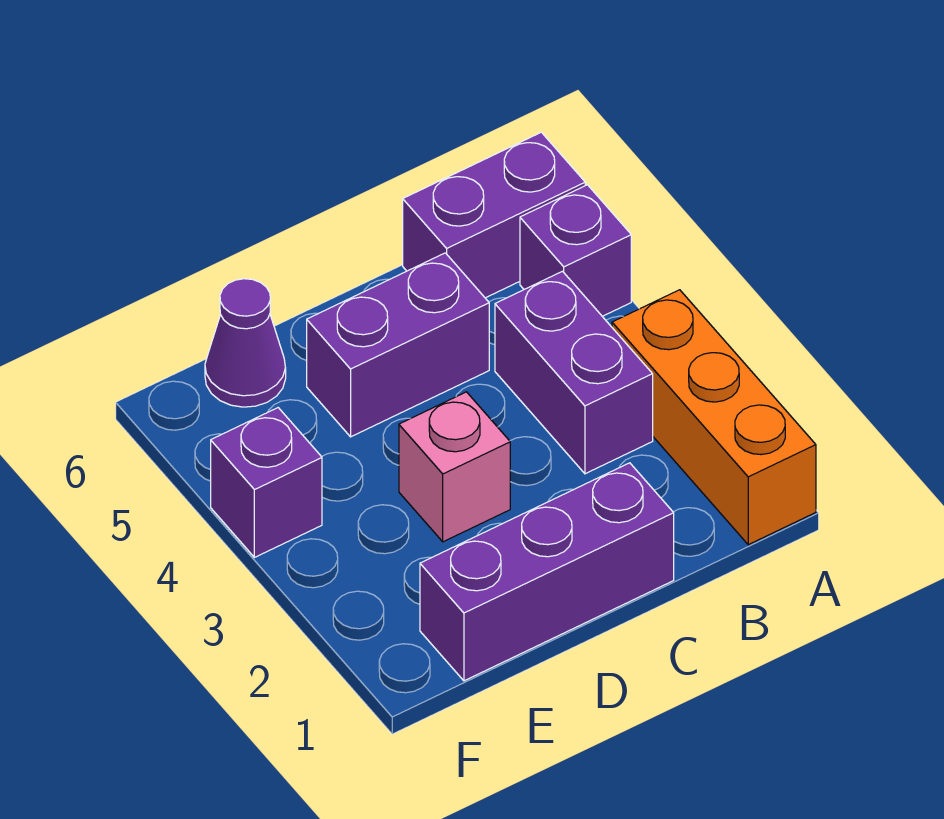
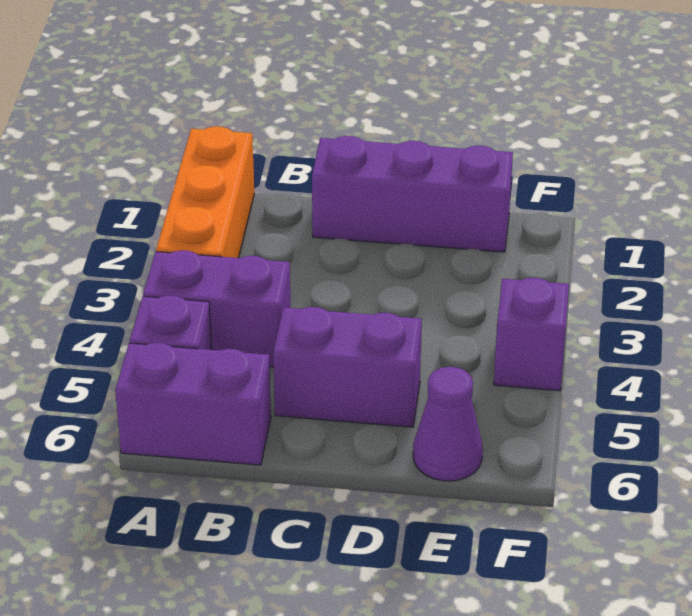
purple brick B3:B4 level 1 -> purple brick A4:B4 level 1
pink brick D3 level 1 -> none

